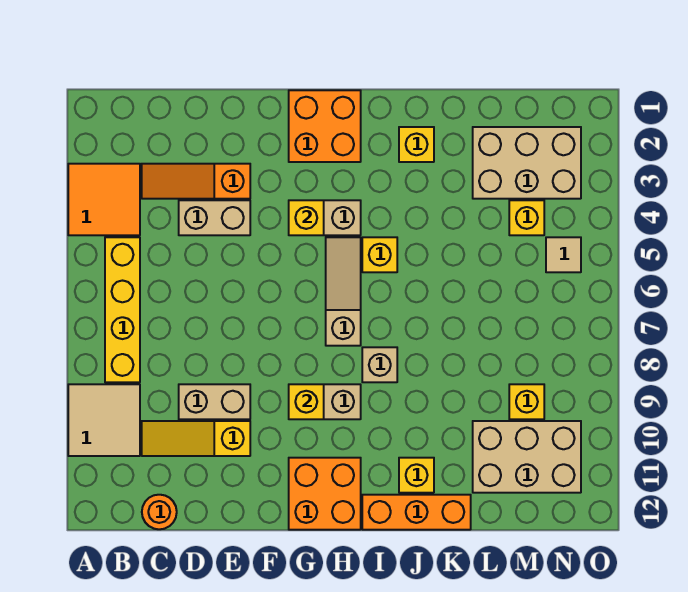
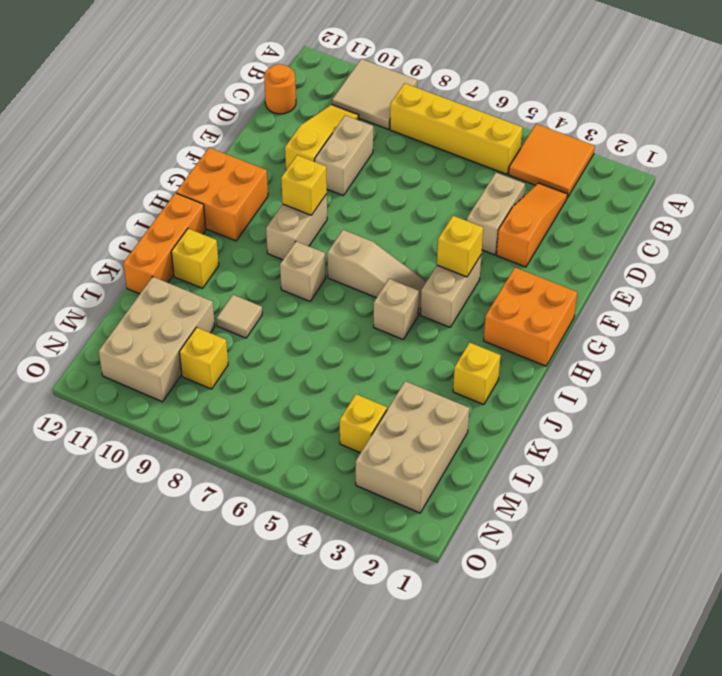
yellow brick I5 level 1 -> tan brick I5 level 1
tan tile N5 level 1 -> tan tile K9 level 1

